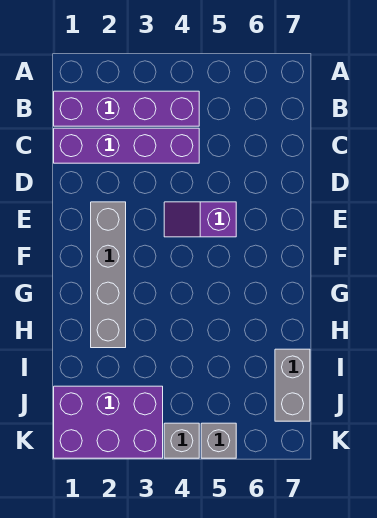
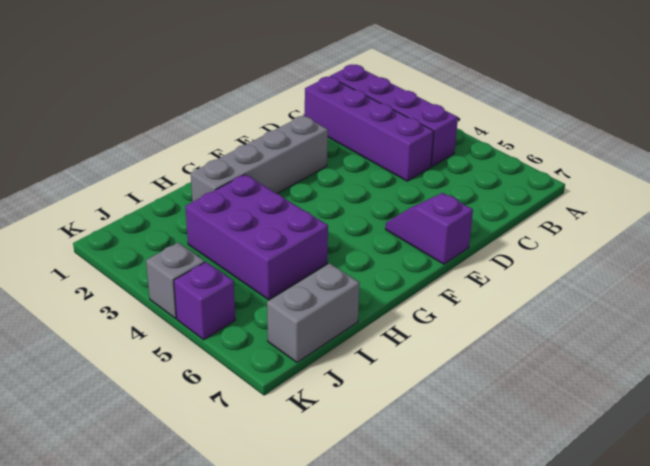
purple slope E4:E5 level 1 top 5 -> purple slope E6:E7 level 1 top 7
purple brick J1:K3 level 1 -> purple brick H3:I5 level 1
grey brick K5 level 1 -> purple brick K5 level 1

